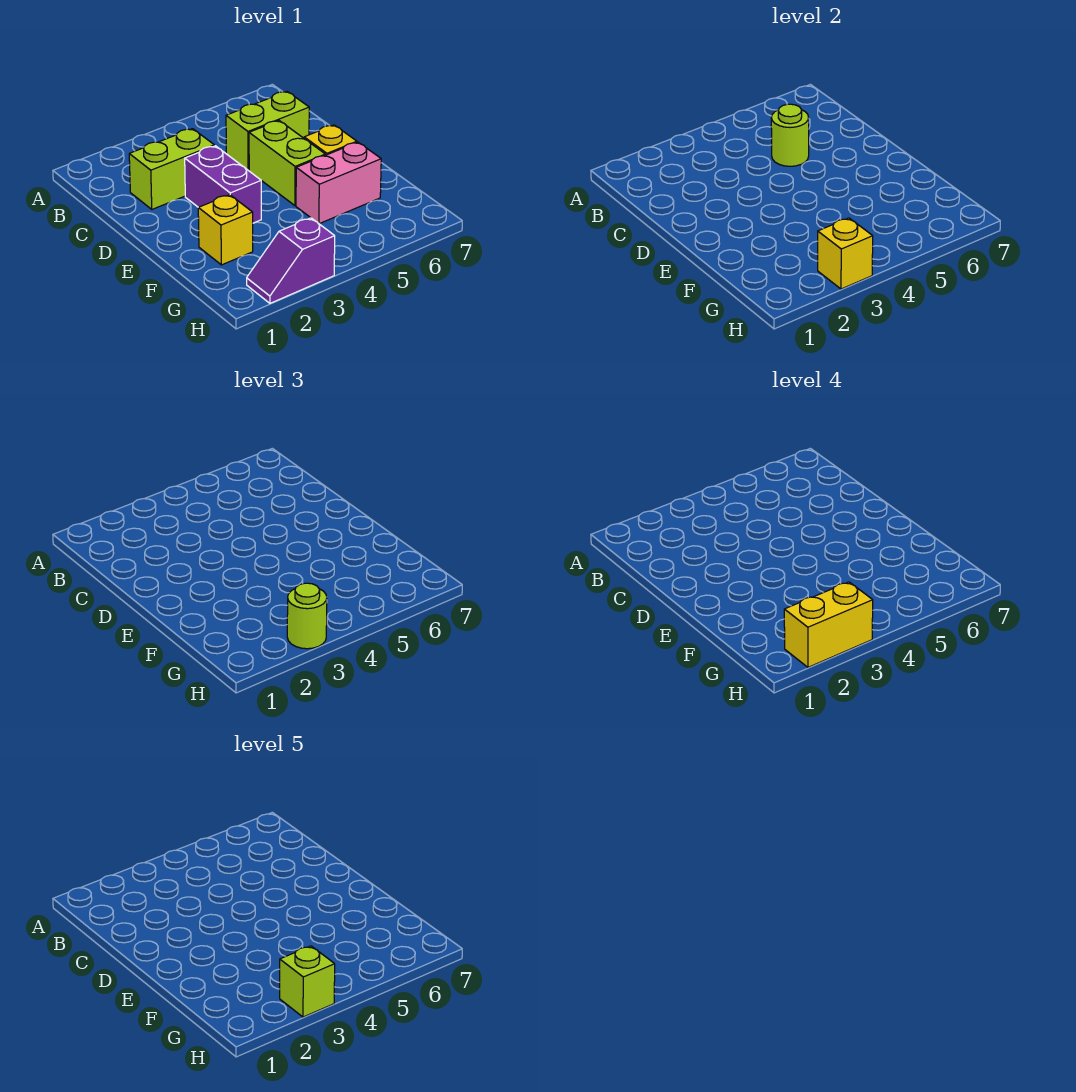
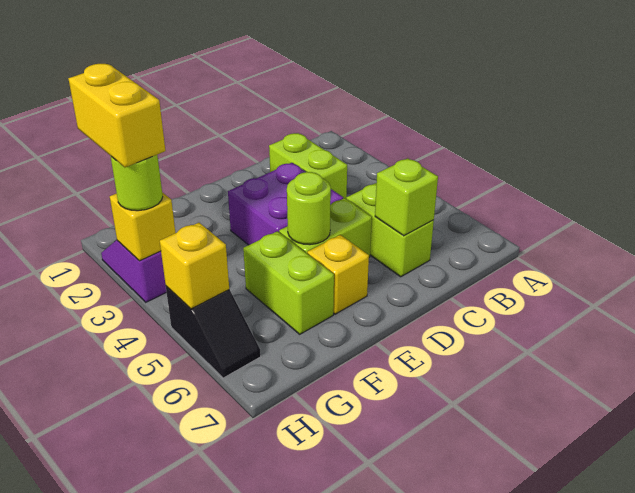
lime round brick C5 level 2 -> lime round brick E5 level 2
purple brick D3:E3 level 1 -> purple brick D3:E4 level 1
yellow brick F2 level 1 -> yellow brick H5 level 2
pink brick F5:F6 level 1 -> lime brick F5:F6 level 1
lime brick H3 level 5 -> lime brick C6 level 2
none -> black slope H5:H6 level 1 top 5

